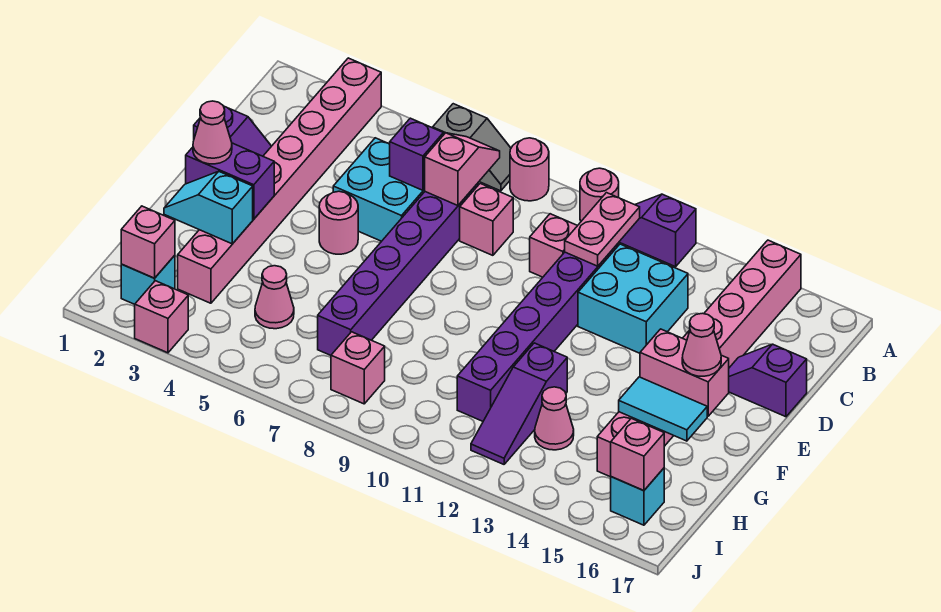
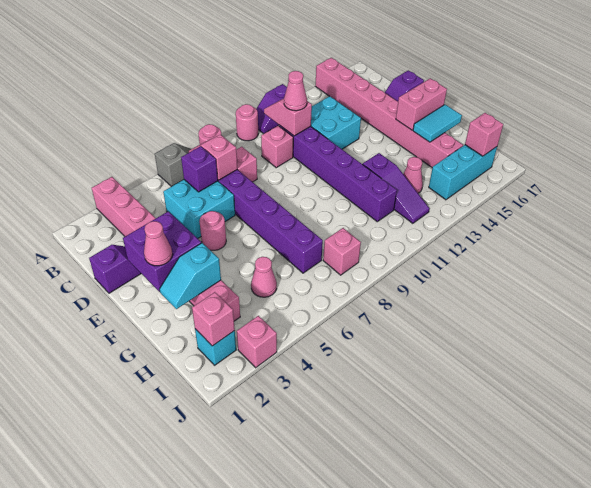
pink plate B11:C11 level 2 -> pink slope B11:C11 level 2 top C
purple brick F2:F3 level 2 -> purple brick E2:F3 level 2
pink cone F16 level 3 -> pink cone C11 level 3
cyan brick I16 level 1 -> cyan brick I14:I16 level 1

